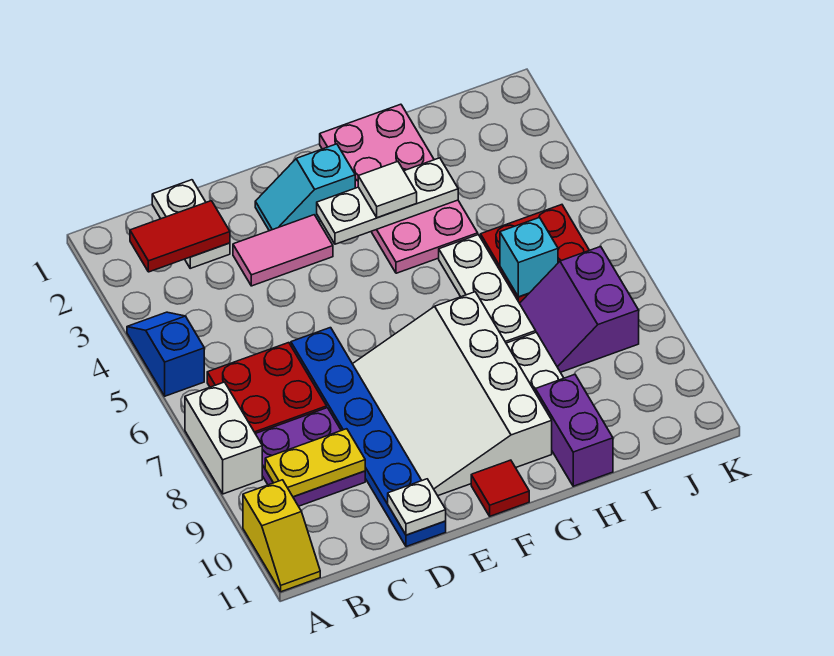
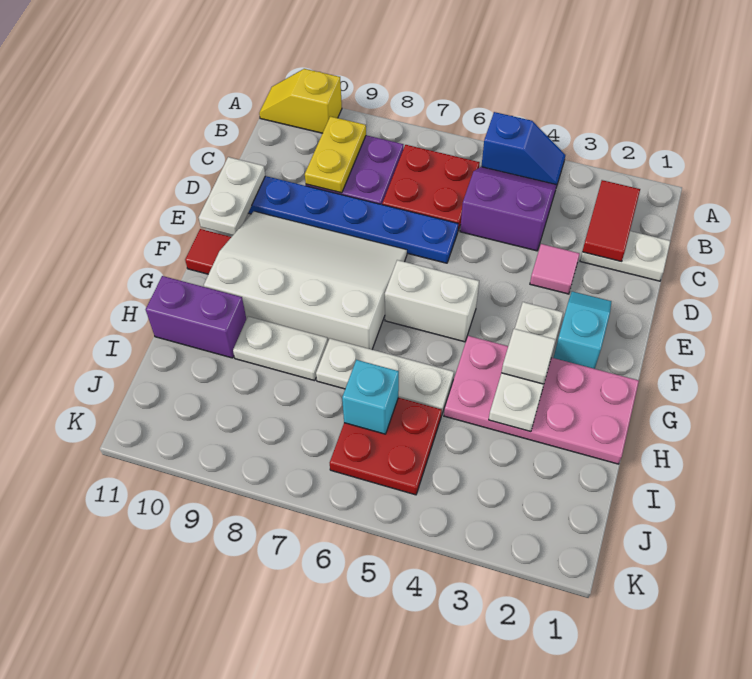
white brick A7:A8 level 1 -> white brick F5:F6 level 1
pink tile D3:E3 level 1 -> pink tile D3 level 1
white plate D11 level 2 -> white plate D11:E11 level 2
purple slope I7:J8 level 1 top J -> purple slope B4:C5 level 1 top C

